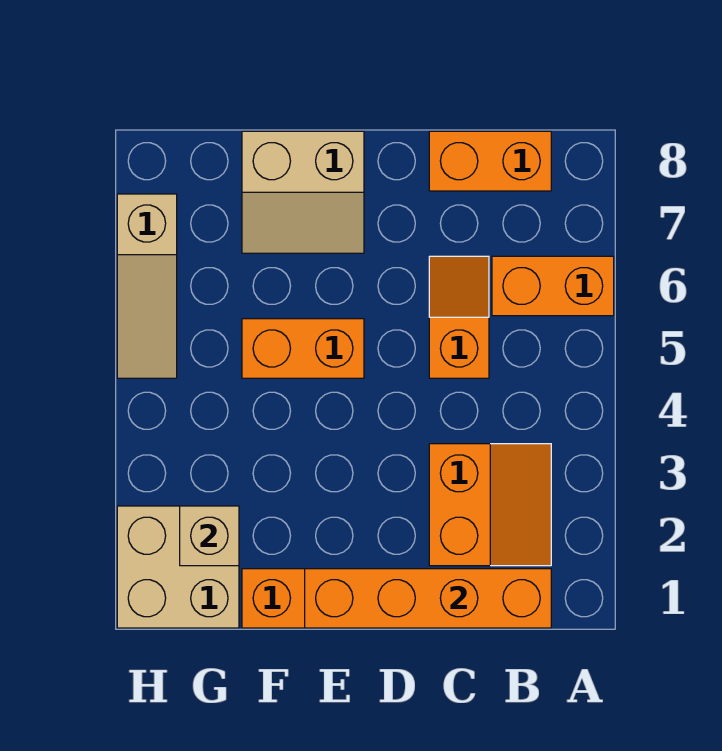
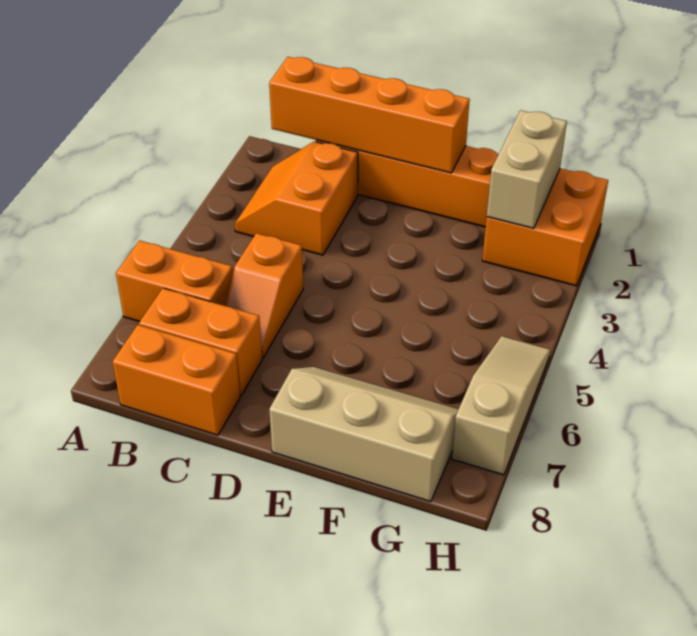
orange brick E5:F5 level 1 -> orange brick B7:C7 level 1
tan slope E7:F8 level 1 top 8 -> tan slope E7:G8 level 1 top 8
tan brick G1:H2 level 1 -> orange brick G1:H2 level 1
tan brick G2 level 2 -> tan brick G1:G2 level 2

